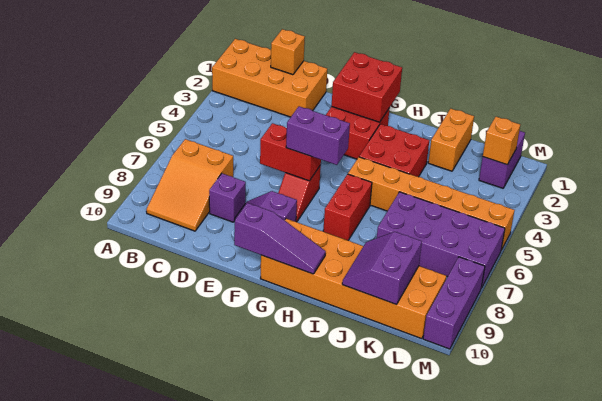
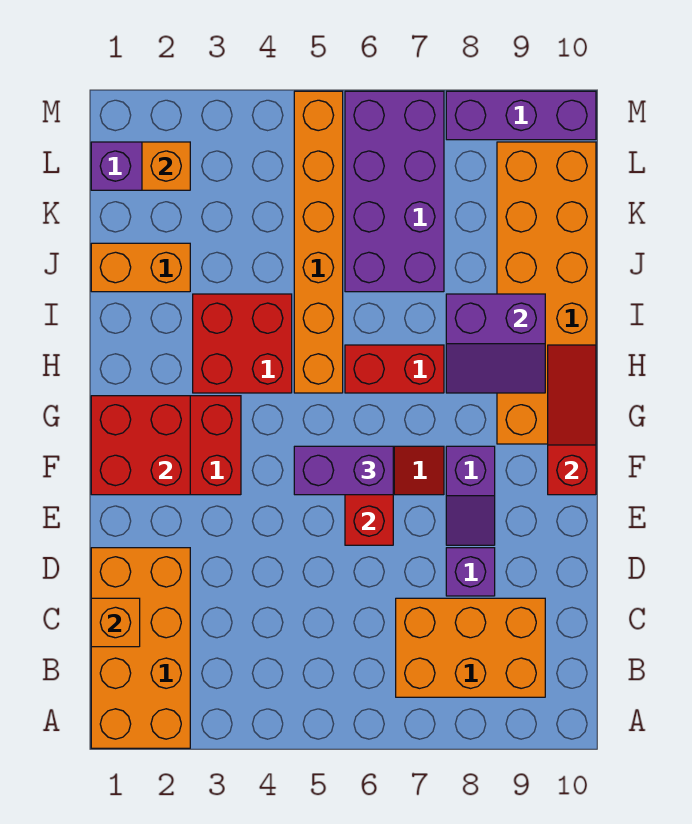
orange slope B7:C9 level 1 top 7 -> orange brick B7:C9 level 1
purple brick F6:G6 level 3 -> purple brick F5:F6 level 3
purple slope F10:H10 level 2 top F -> red slope F10:H10 level 2 top F
purple slope J9:K10 level 2 top K -> purple slope H8:I9 level 2 top I

